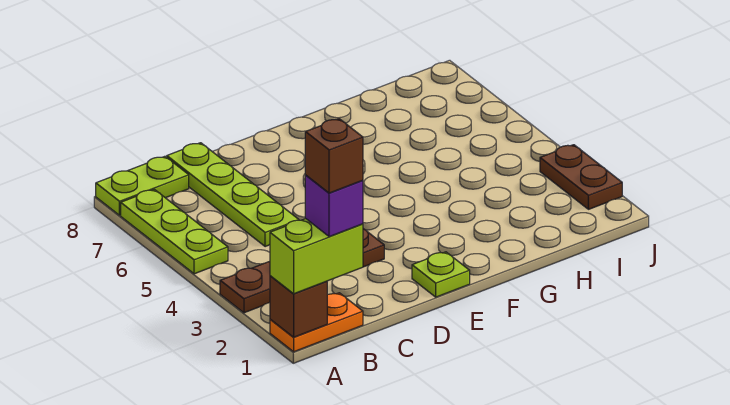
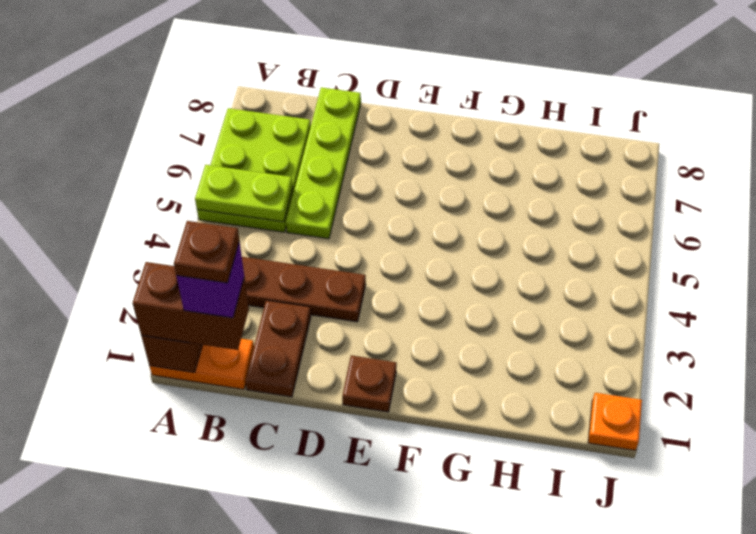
lime brick A1:B1 level 3 -> brown brick A1:B1 level 3
lime plate A5:A7 level 1 -> lime plate A5:B7 level 1
lime plate A8:B8 level 1 -> lime plate A5:B5 level 2
brown brick B1 level 5 -> brown plate B1 level 5
lime plate E1 level 1 -> brown plate E1 level 1
none -> orange plate J1 level 1
brown plate J2:J3 level 1 -> brown plate C1:C2 level 1

